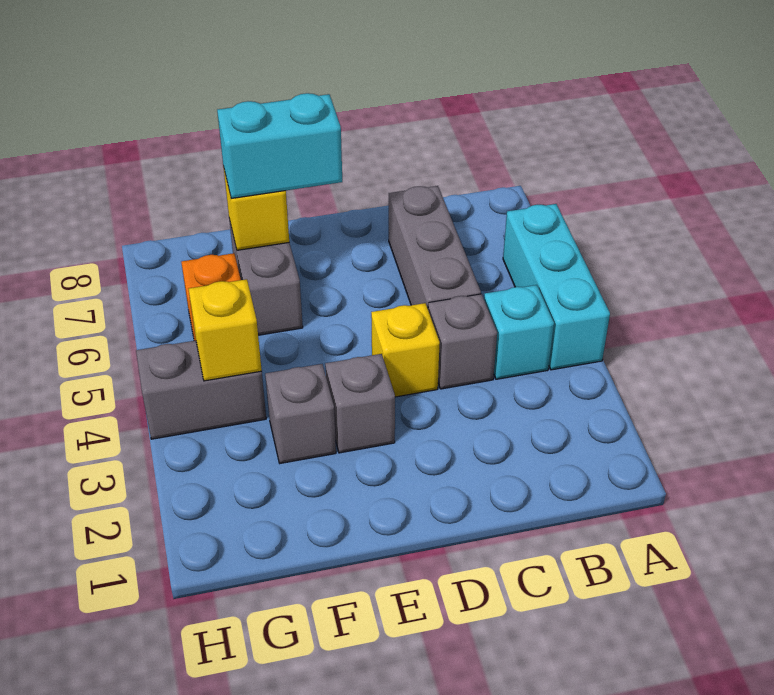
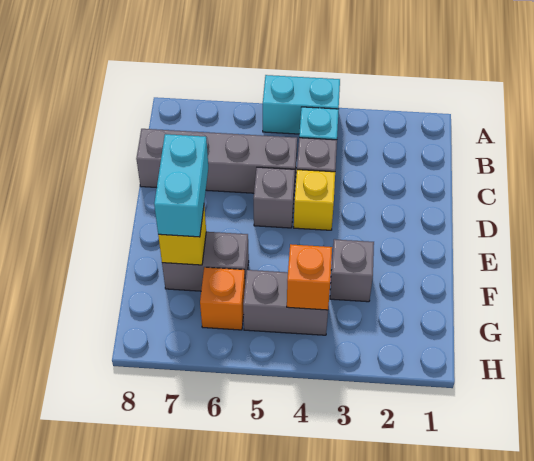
cyan brick A4:A6 level 1 -> cyan brick A4:A5 level 1
grey brick C5:C7 level 1 -> grey brick C5:C8 level 1
grey brick E3 level 1 -> grey brick D5 level 1
grey brick G4:H4 level 1 -> grey brick G4:G5 level 1
yellow brick G4 level 2 -> orange brick G4 level 2

